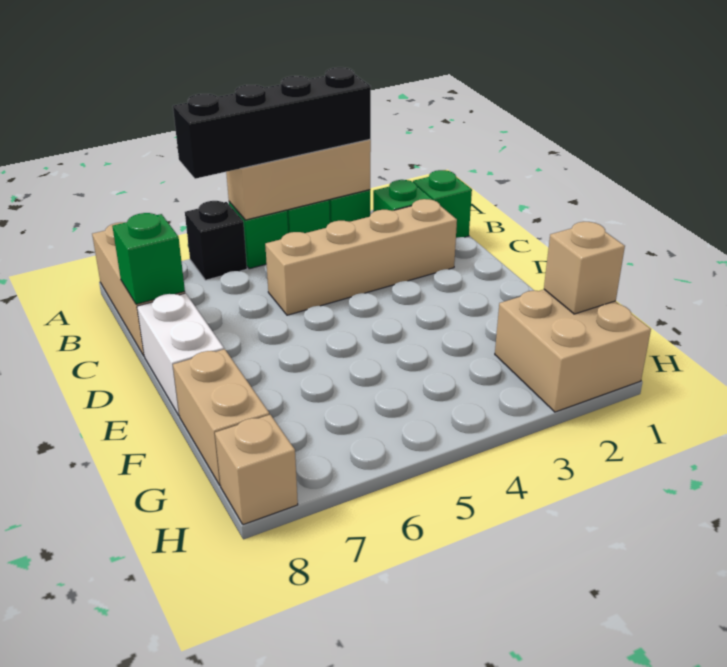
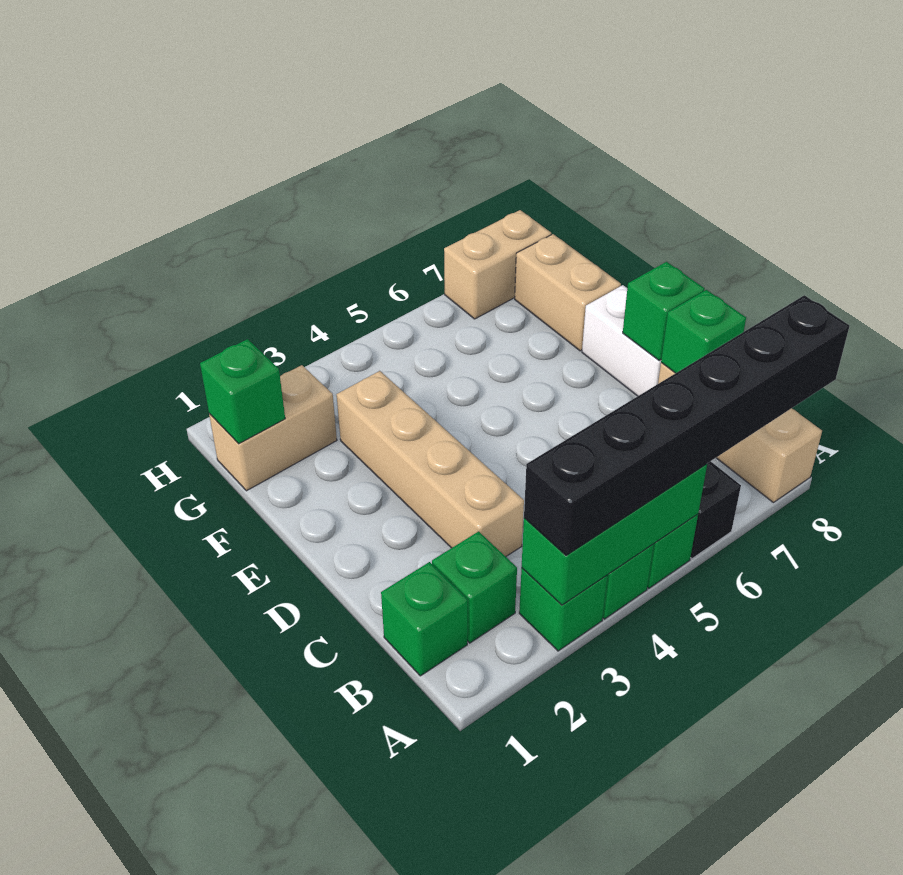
tan brick A3:A5 level 2 -> green brick A3:A5 level 2
black brick A3:A6 level 3 -> black brick A3:A8 level 3
tan brick C2:C5 level 1 -> tan brick C3:F3 level 1
none -> green brick D8 level 2
tan brick G1:H2 level 1 -> tan brick G1:G2 level 1
tan brick G1 level 2 -> green brick G1 level 2
tan brick H8 level 1 -> tan brick H7:H8 level 1

